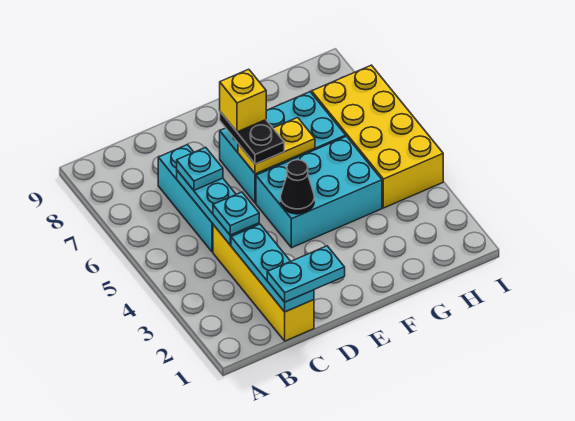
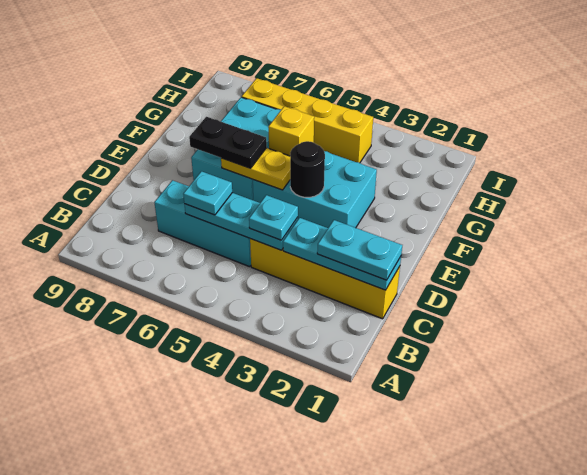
cyan plate C1:D1 level 3 -> cyan plate C1:C2 level 3
cyan brick E4:G5 level 1 -> cyan brick E3:F5 level 1
black cone E4 level 2 -> black round brick E4 level 2
yellow plate E6:F6 level 2 -> yellow plate E5:E6 level 2
yellow brick E7 level 4 -> yellow brick F5 level 2
yellow brick H4:I7 level 1 -> yellow brick H4:H7 level 1

